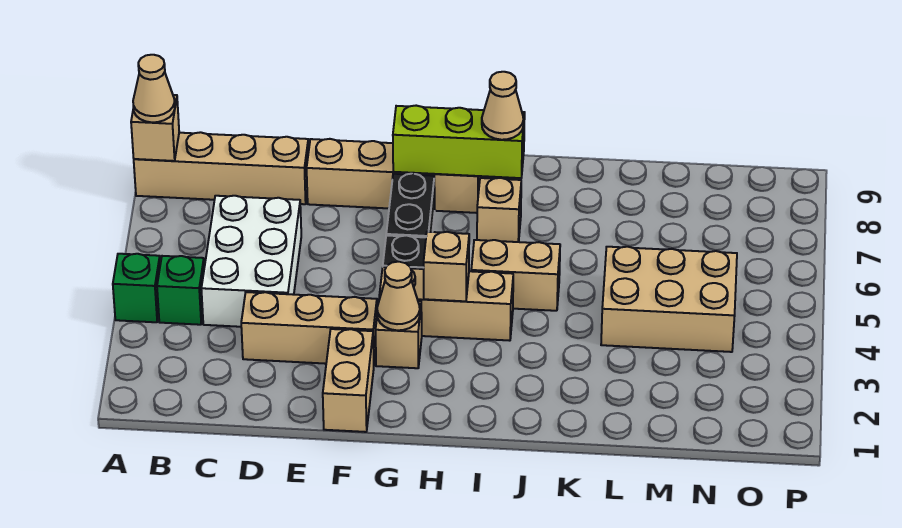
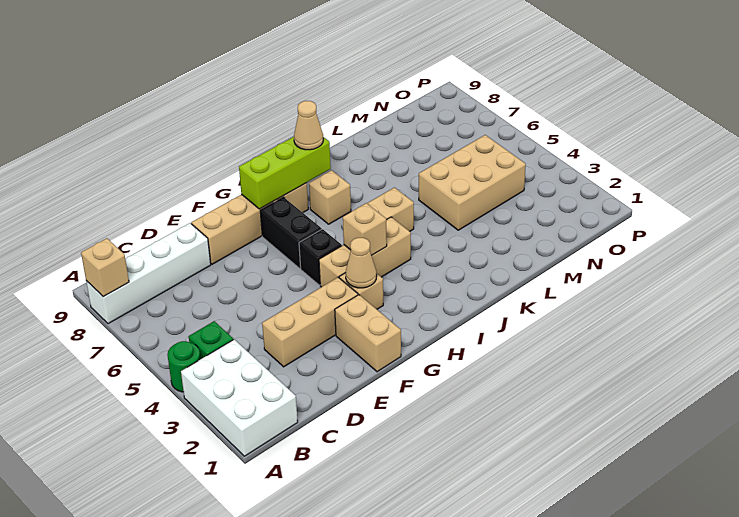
green brick A4 level 1 -> green round brick A4 level 1
tan brick A8:D8 level 1 -> white brick A8:D8 level 1
tan cone A8 level 3 -> none
white brick C4:D6 level 1 -> white brick A1:B3 level 1

